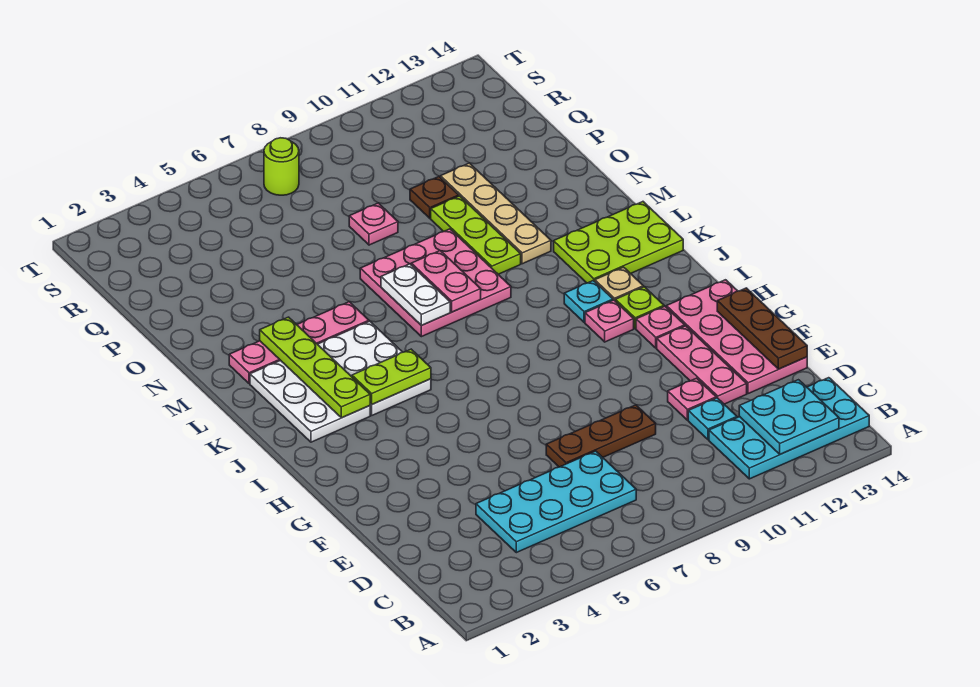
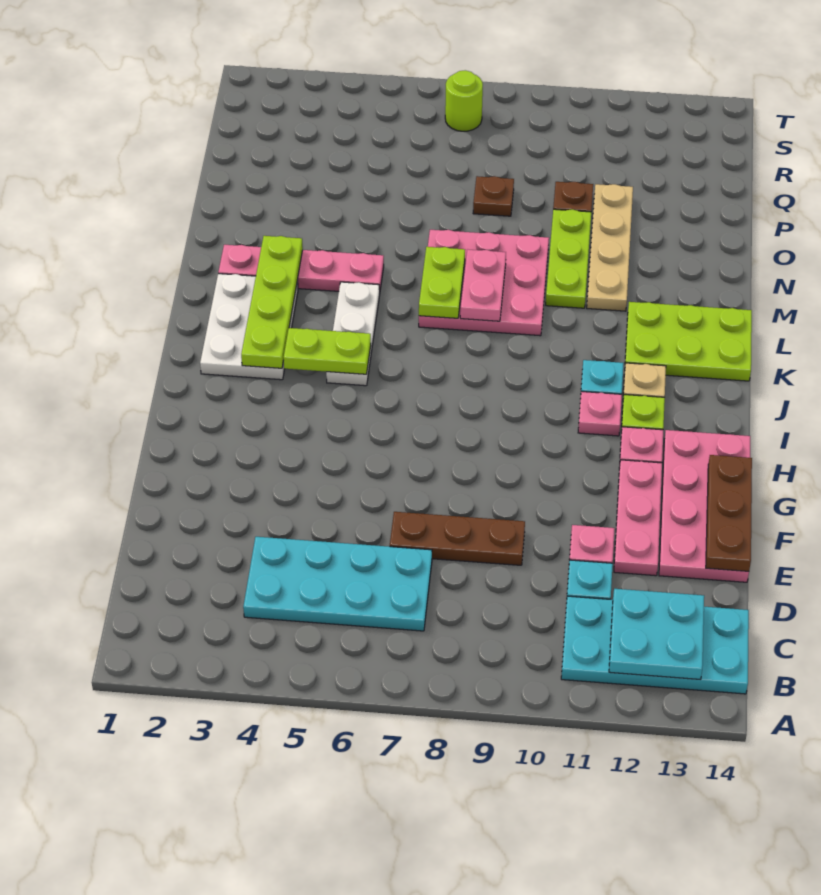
white plate J4:L5 level 1 -> white plate J5:L5 level 1
white plate L7:M7 level 2 -> lime plate L7:M7 level 2
pink plate P8 level 1 -> brown plate P8 level 1

